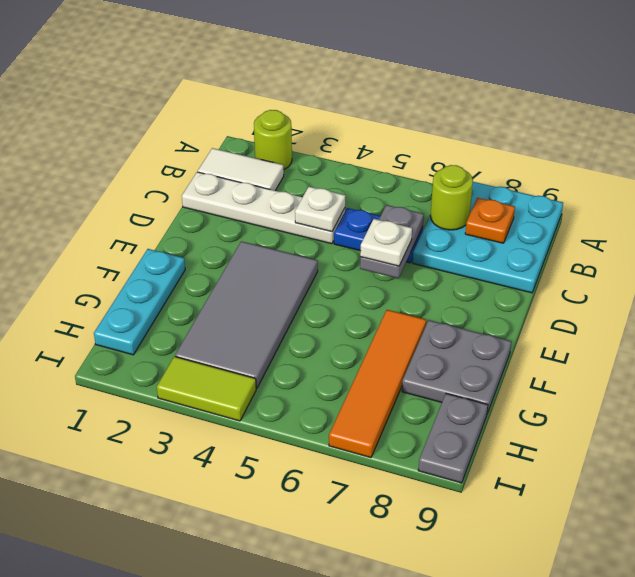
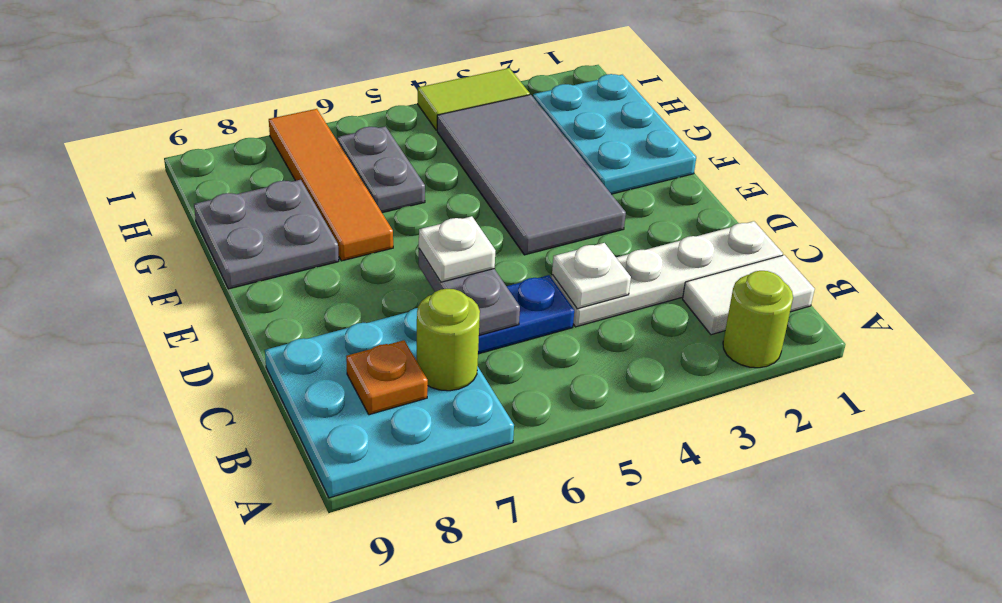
cyan plate F1:H1 level 1 -> cyan plate F1:H2 level 1
grey plate H9:I9 level 1 -> grey plate G6:H6 level 1

